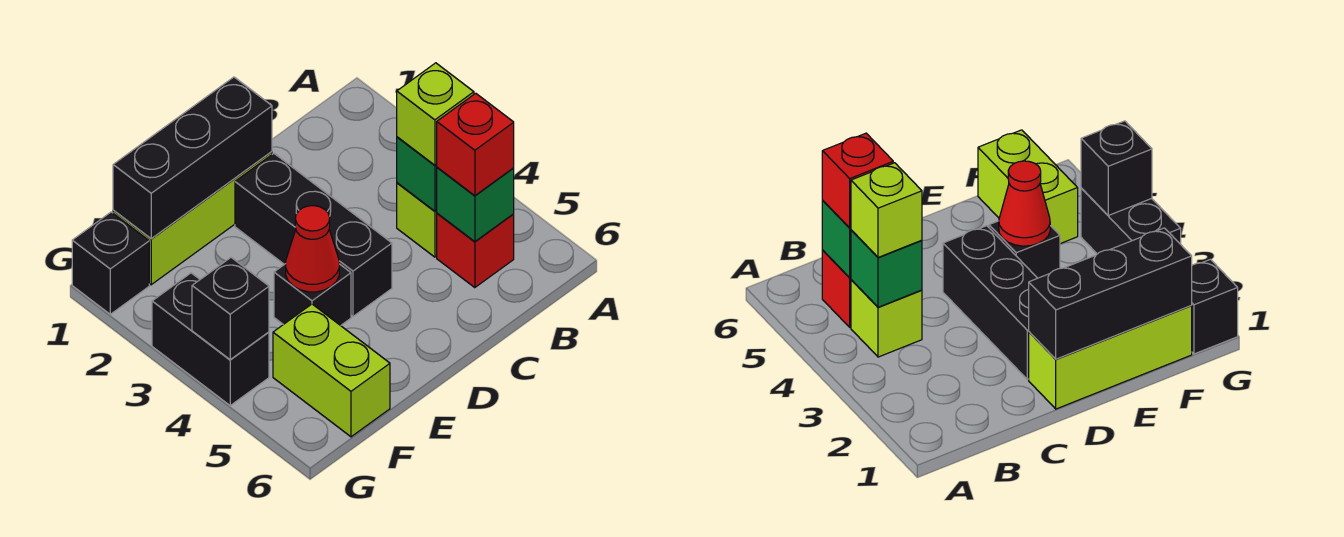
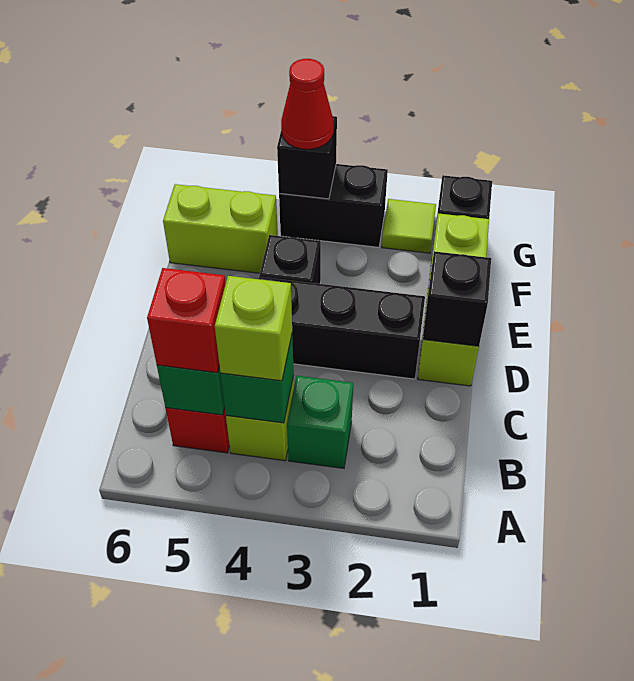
none -> green brick B3 level 1
black brick D1:F1 level 2 -> black brick D1 level 2
red cone E4 level 2 -> red cone G4 level 3
none -> lime tile G2 level 1

